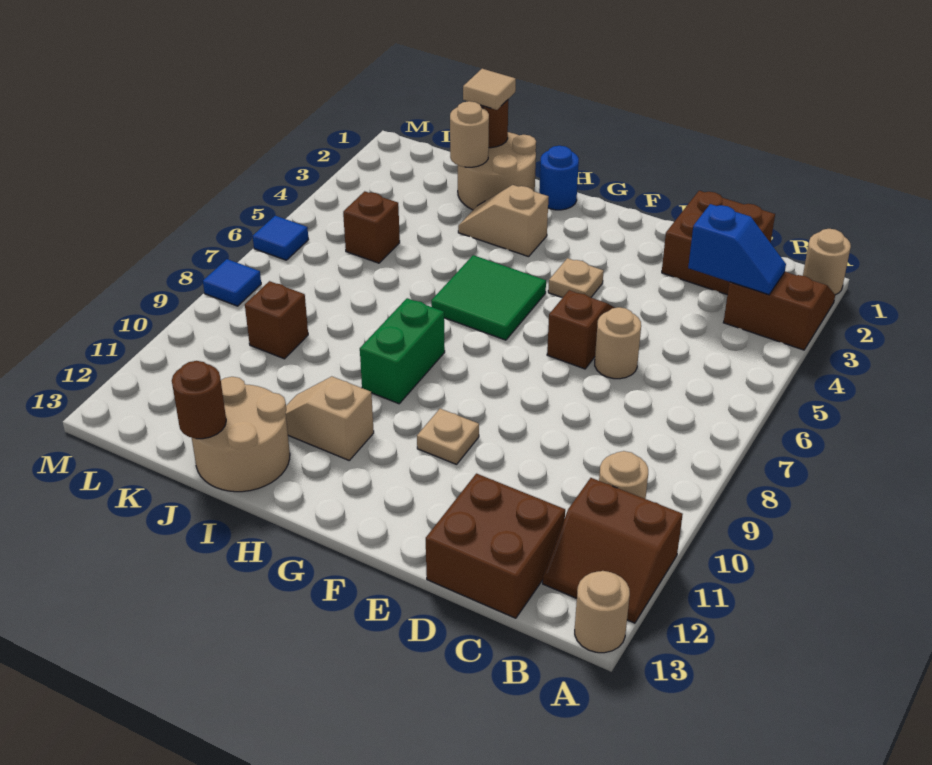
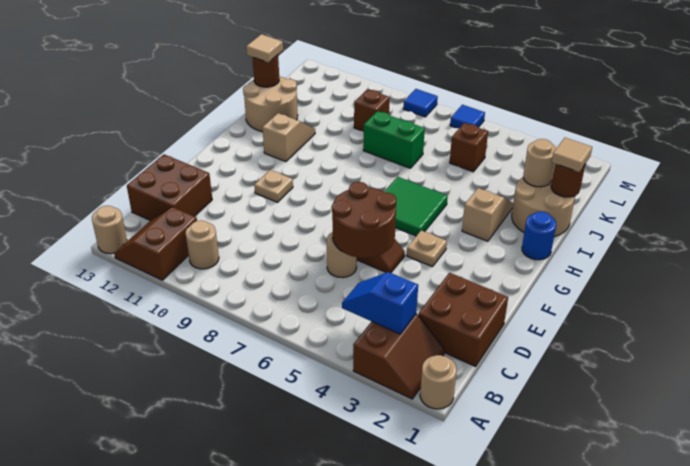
blue slope B3:C3 level 2 top C -> blue slope B3:B4 level 2 top 3
none -> brown round brick D5:E6 level 2
green brick H8:H9 level 1 -> green brick J7:J8 level 1
none -> tan tile J13 level 3

